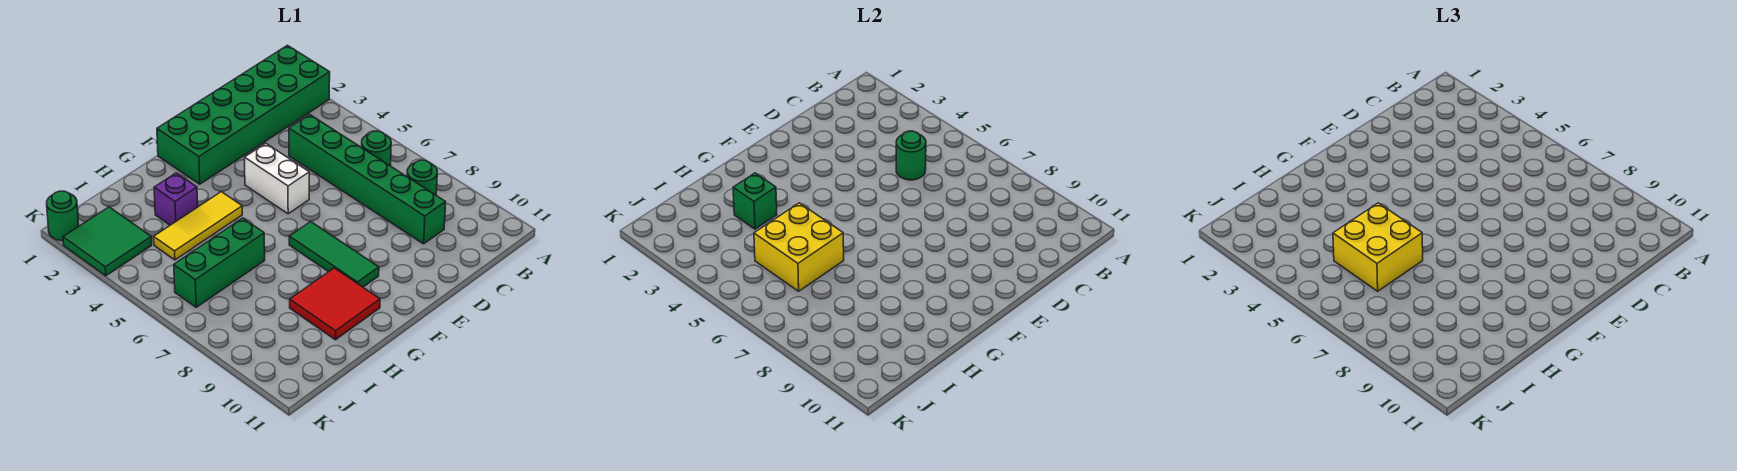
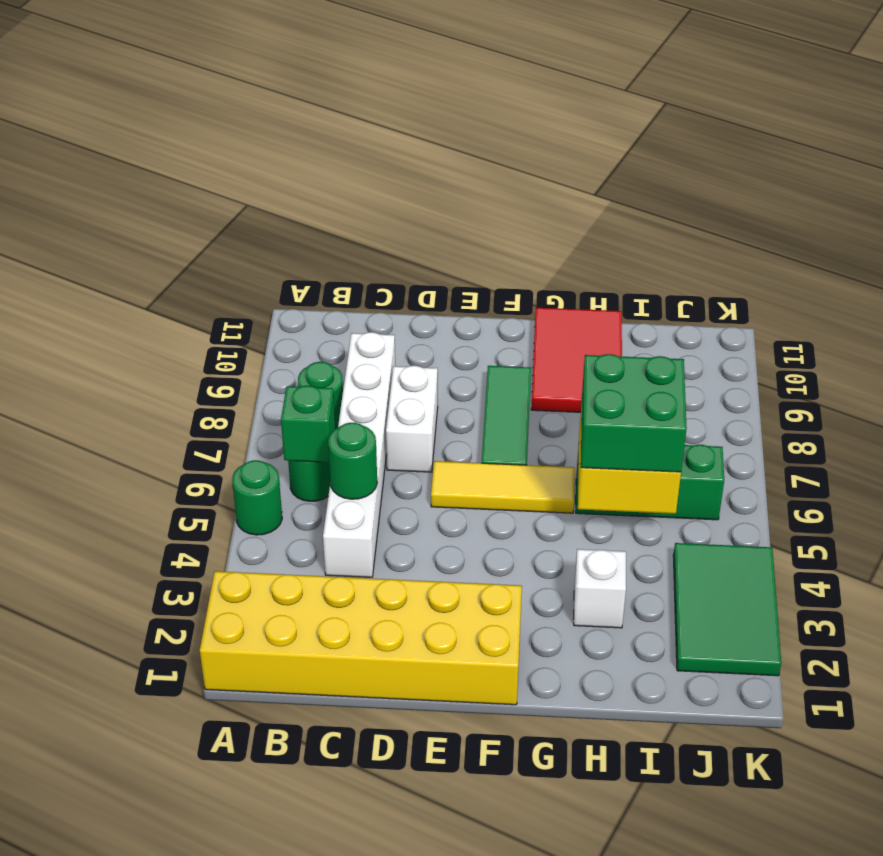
green brick A1:F2 level 1 -> yellow brick A1:F2 level 1
green brick C4:C9 level 1 -> white brick C4:C9 level 1
white brick E4:E5 level 1 -> white brick D7:D8 level 1
yellow tile G4:I4 level 1 -> yellow tile E6:G6 level 1
red tile G9:H10 level 1 -> red tile G9:H11 level 1
purple brick H3 level 1 -> white brick H3 level 1
green brick H3 level 2 -> green brick B6 level 2
yellow brick H5:I6 level 3 -> green brick H5:I6 level 3
green tile J2:K3 level 1 -> green tile J2:K4 level 1
green round brick K1 level 1 -> green round brick A5 level 1

